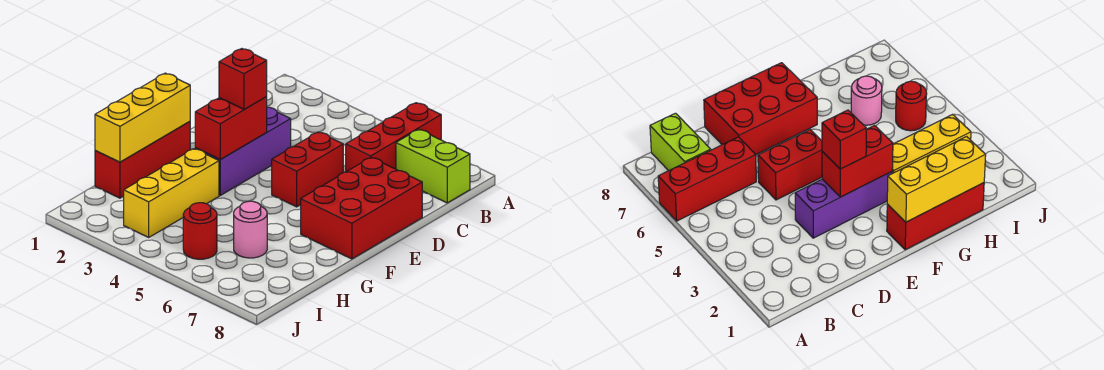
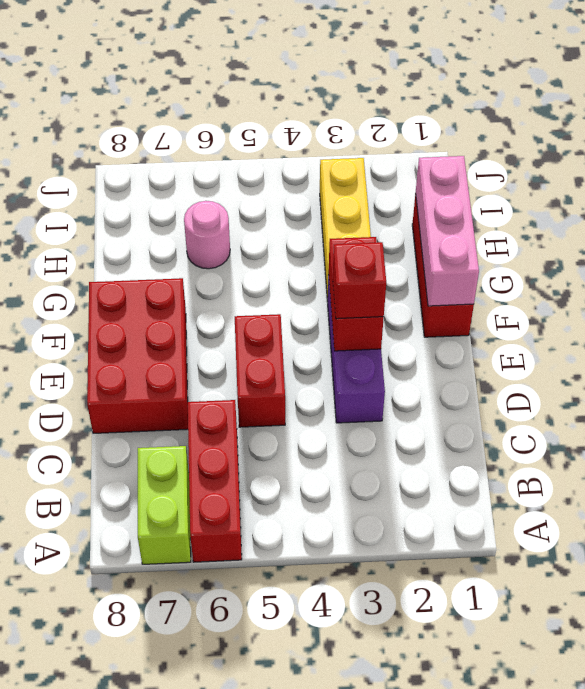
lime brick B7:B8 level 1 -> lime brick A7:B7 level 1
yellow brick F1:H1 level 2 -> pink brick F1:H1 level 2
red round brick I5 level 1 -> none

